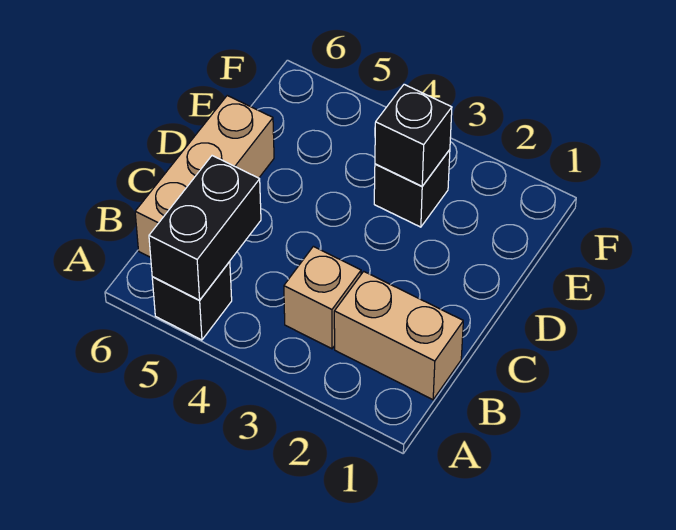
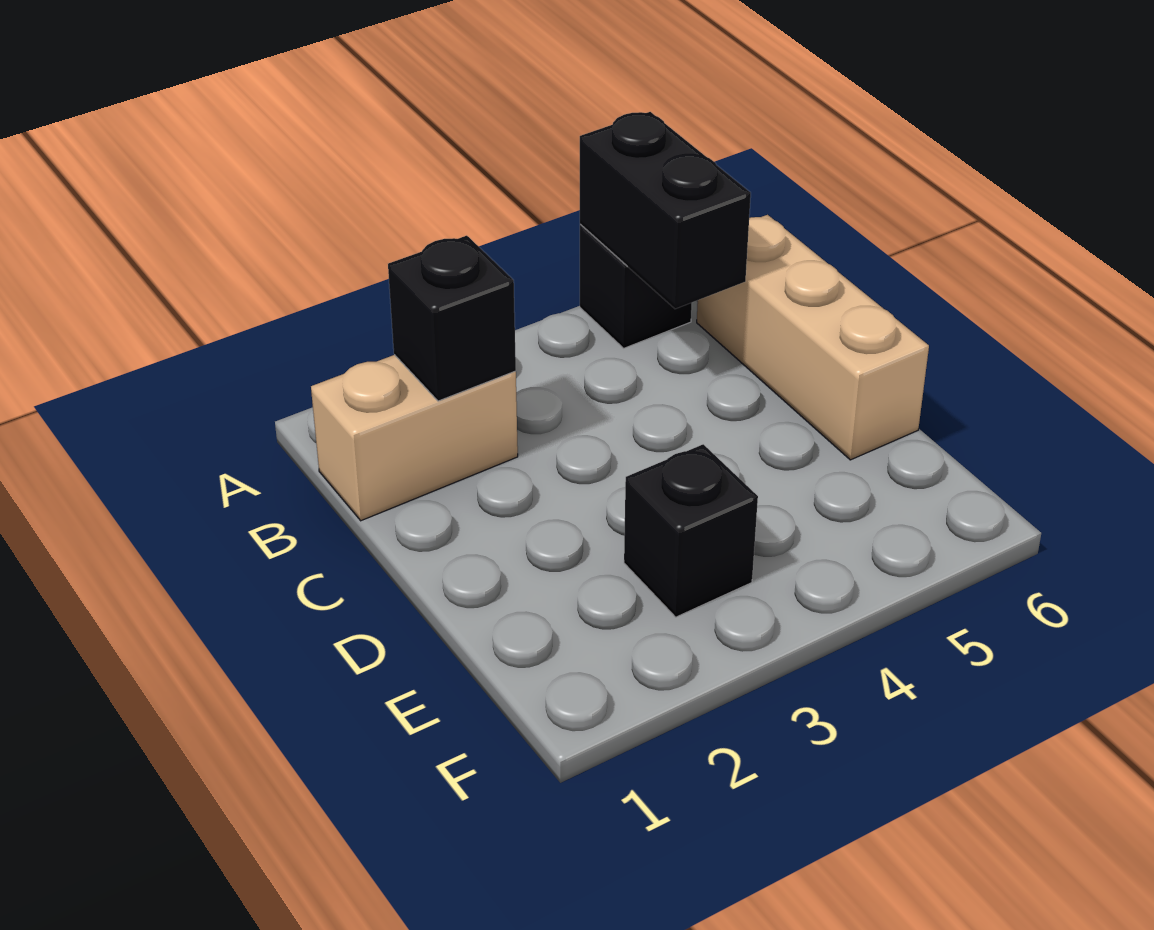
tan brick B3 level 1 -> none
black brick E3 level 2 -> black brick B2 level 2

